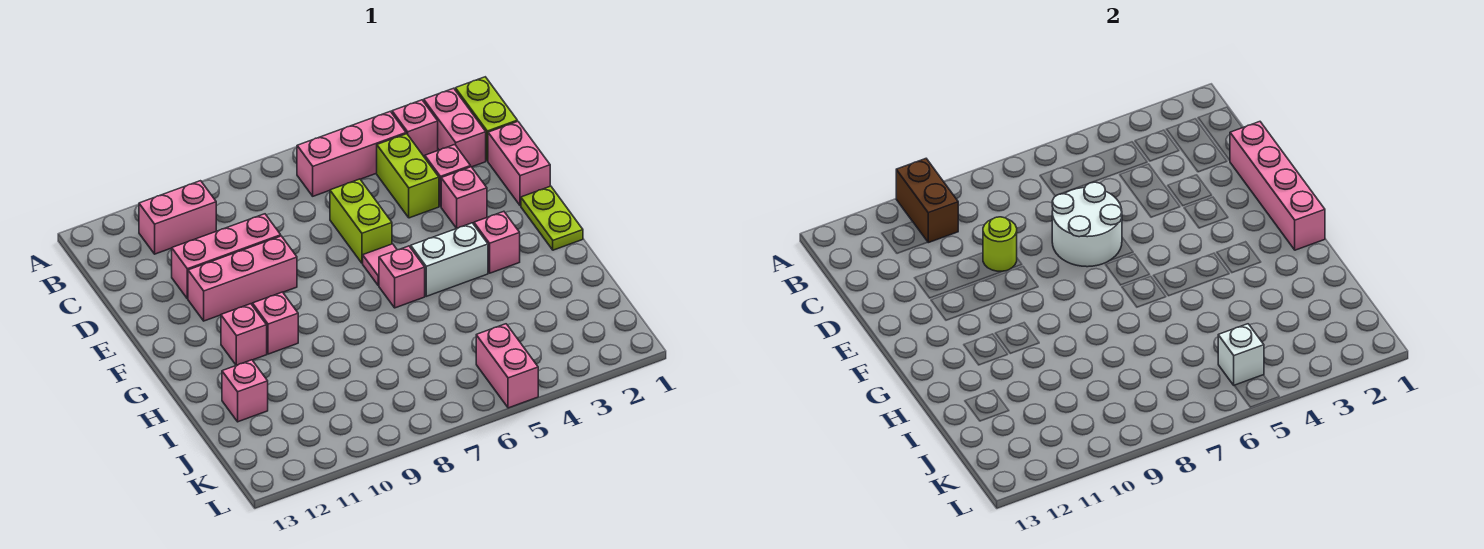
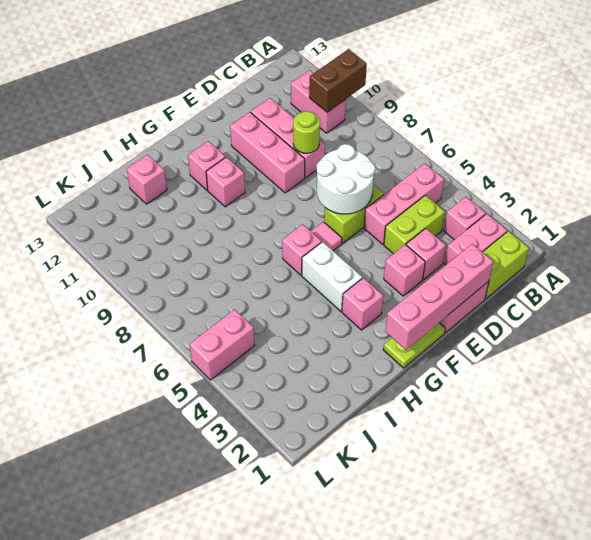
pink brick B4:B6 level 1 -> pink brick B5:D5 level 1
white brick K5 level 2 -> none

